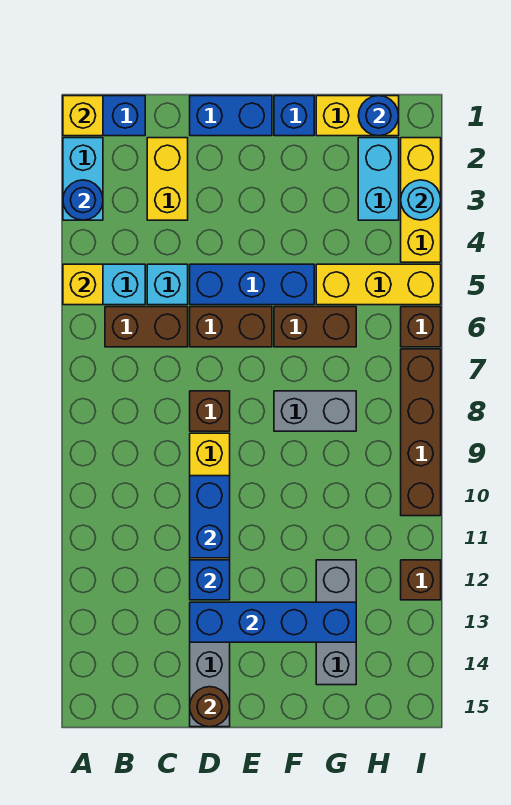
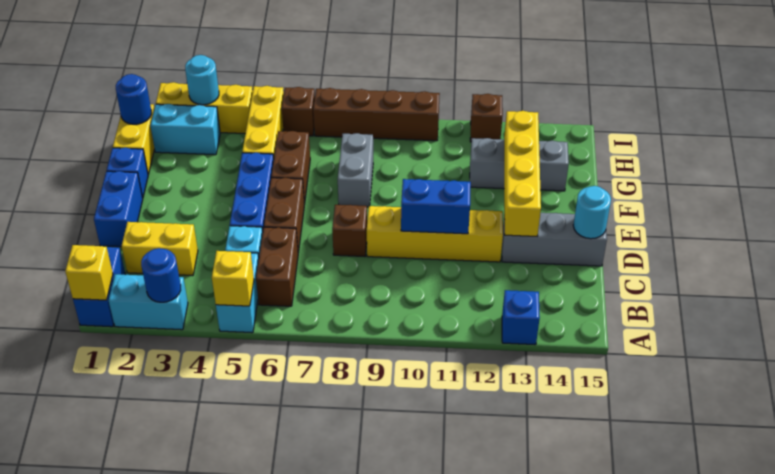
blue brick D12 level 2 -> blue brick A13 level 1
blue brick D13:G13 level 2 -> yellow brick D13:G13 level 2
brown round brick D15 level 2 -> cyan round brick D15 level 2

